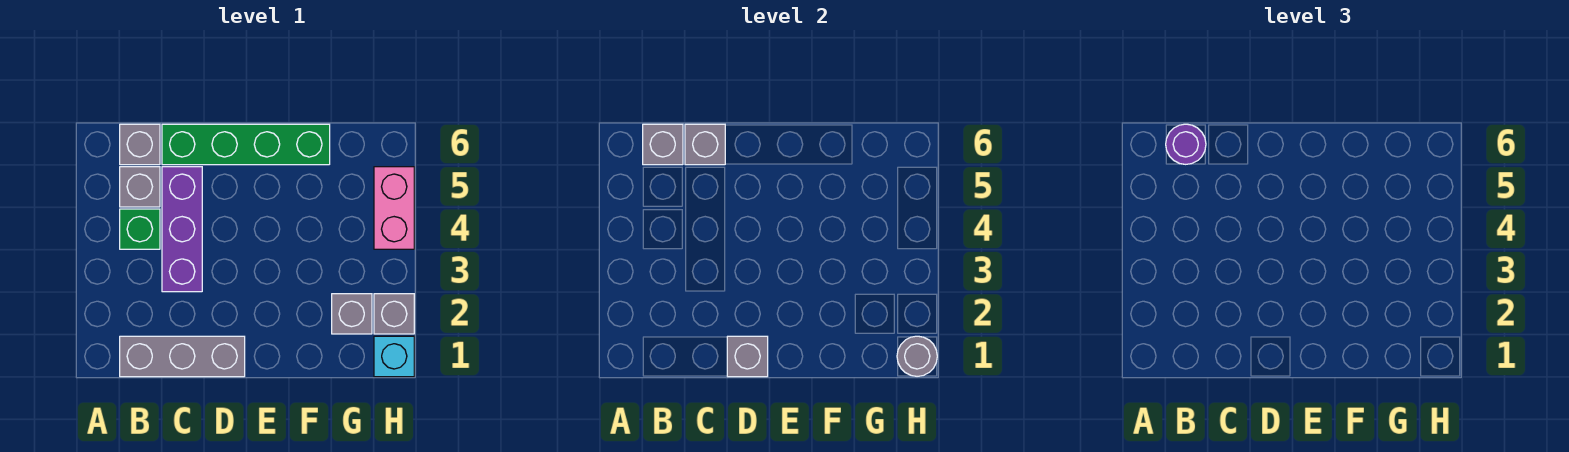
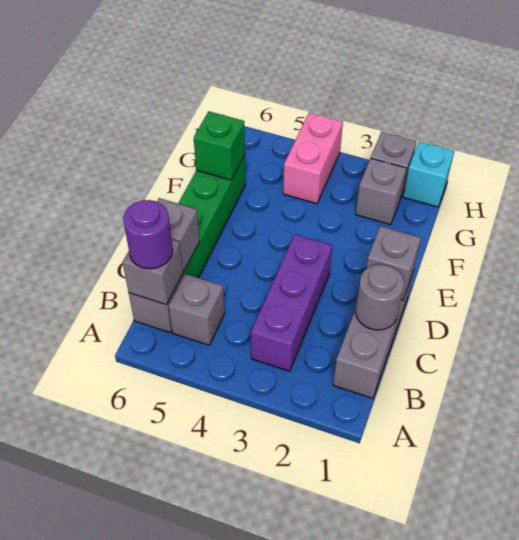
green brick B4 level 1 -> green brick F6 level 2
purple brick C3:C5 level 1 -> purple brick B3:D3 level 1
grey round brick H1 level 2 -> grey round brick C1 level 2
pink brick H4:H5 level 1 -> pink brick G4:H4 level 1

